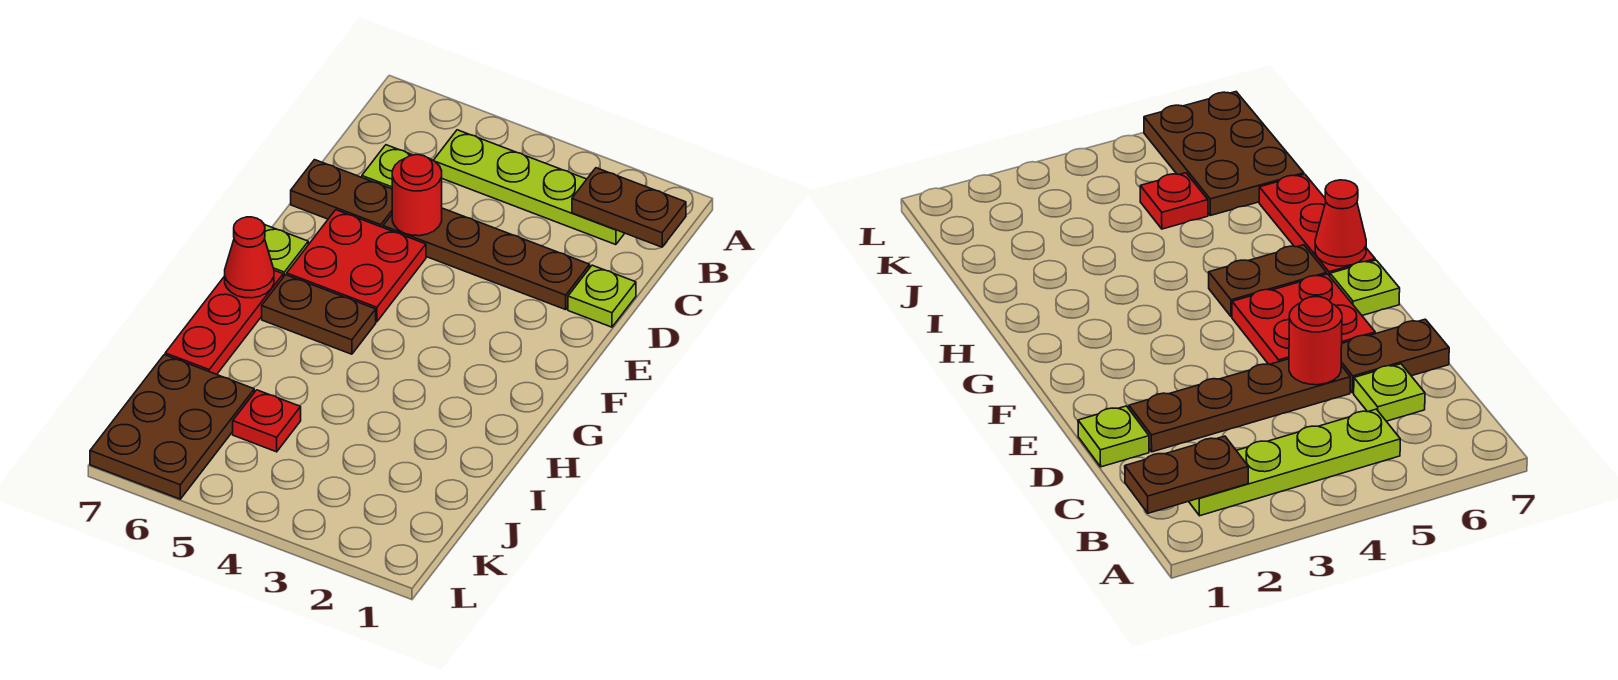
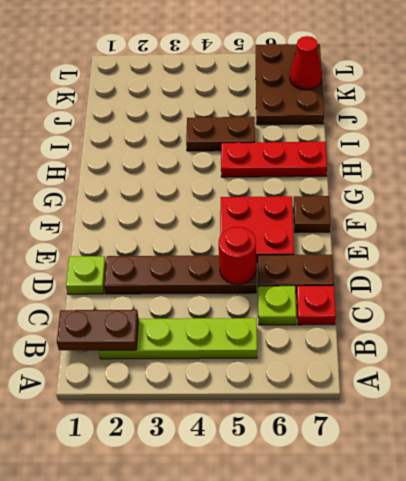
lime plate F7 level 1 -> brown plate F7 level 1
brown plate G5:G6 level 1 -> brown plate I4:I5 level 1
red plate G7:I7 level 1 -> red plate H5:H7 level 1
red cone G7 level 2 -> red cone K7 level 2
red plate J5 level 1 -> red plate C7 level 1

